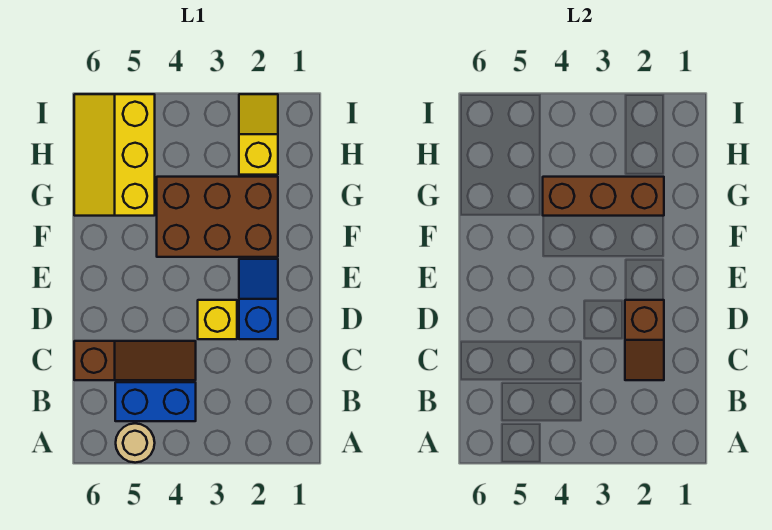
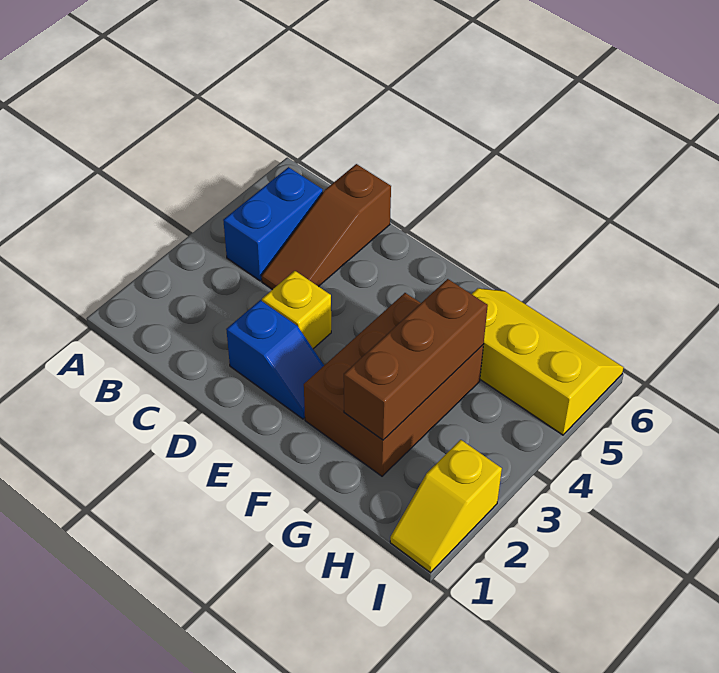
tan round brick A5 level 1 -> none
brown slope C2:D2 level 2 top D -> none
yellow slope H2:I2 level 1 top H -> yellow slope I1:I2 level 1 top 2

